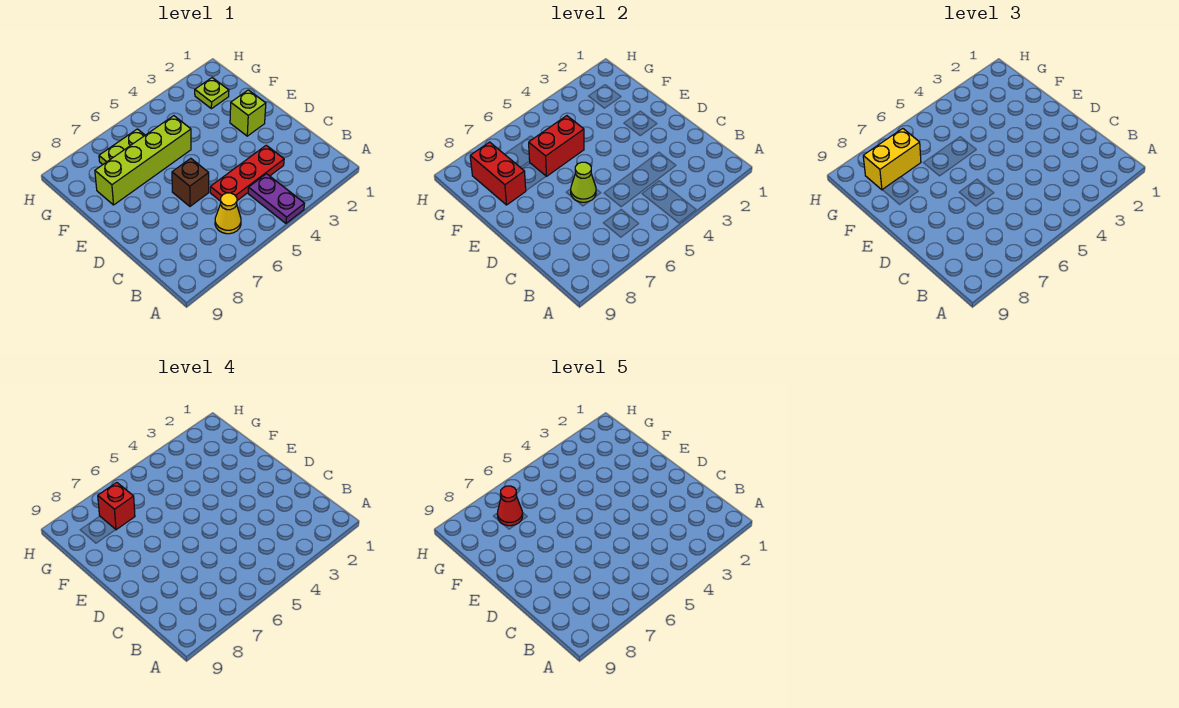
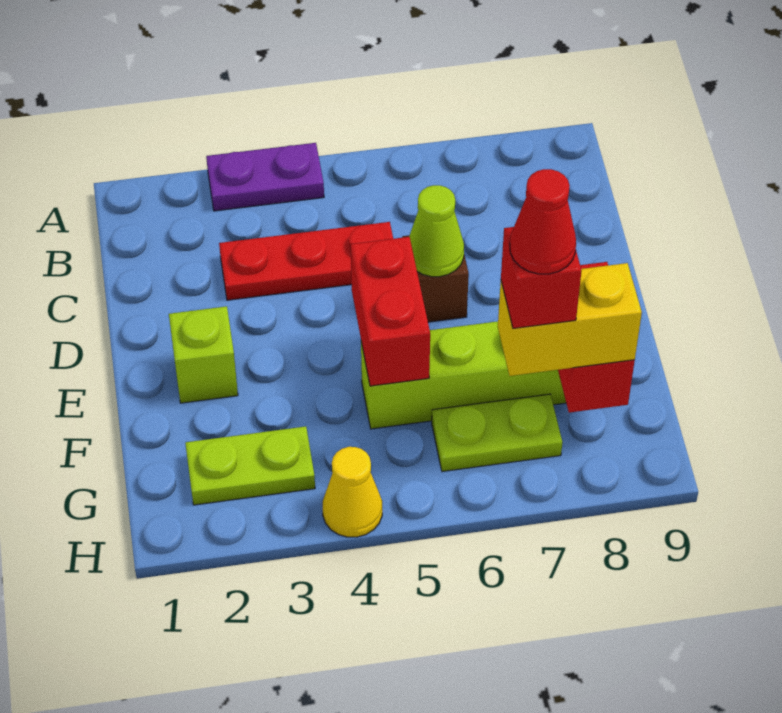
purple plate A4:B4 level 1 -> purple plate A3:A4 level 1
yellow cone B6 level 1 -> yellow cone H4 level 1
red brick F5:F6 level 2 -> red brick E5:F5 level 2
lime plate G2 level 1 -> lime plate G2:G3 level 1

